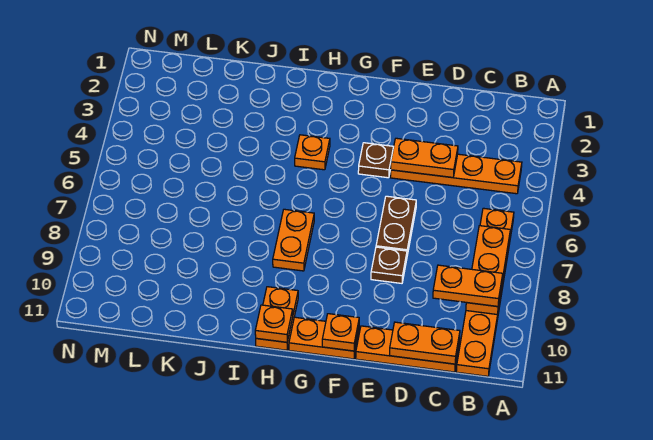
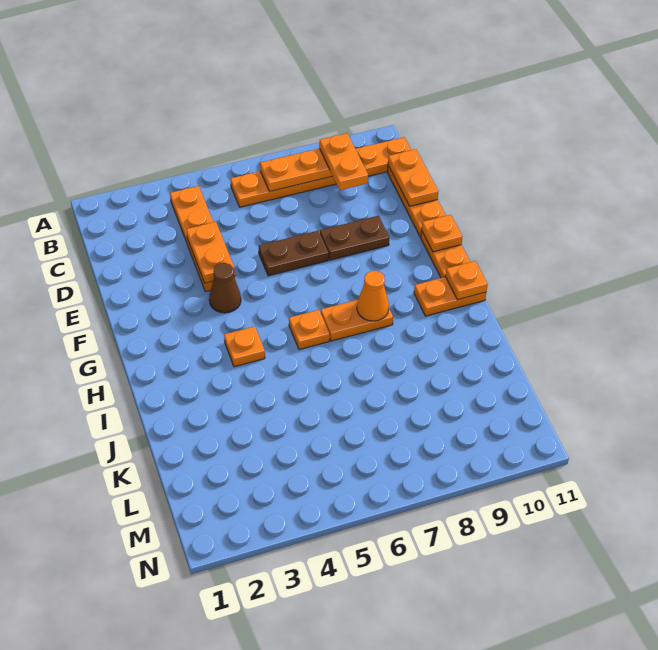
brown plate E8 level 1 -> brown plate E8:E9 level 1
brown plate F4 level 1 -> brown cone F4 level 1
none -> orange plate H6 level 1
none -> orange cone H8 level 2

